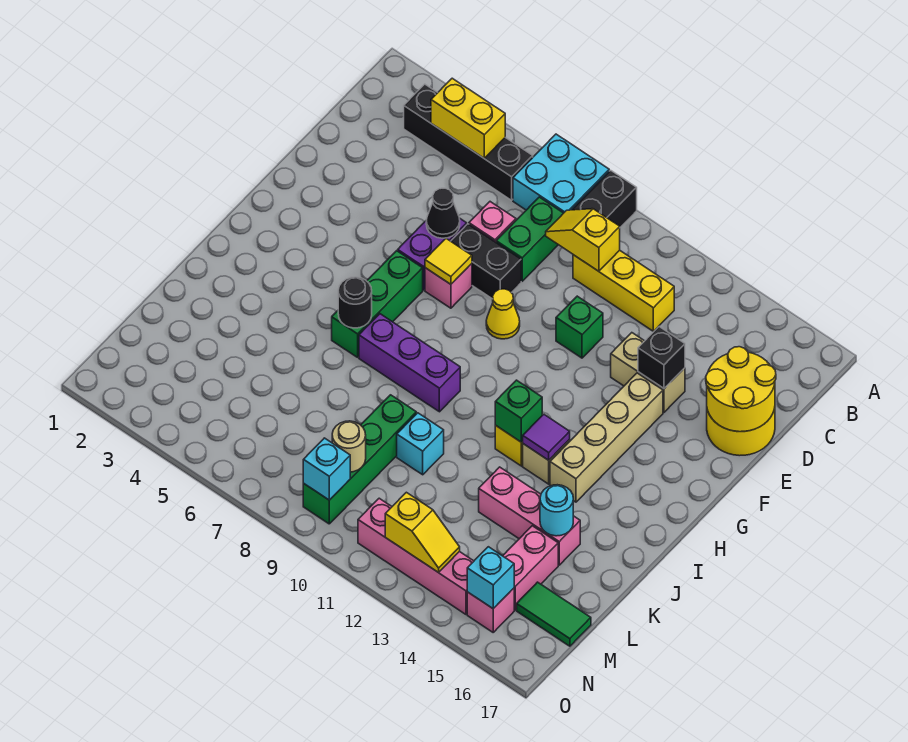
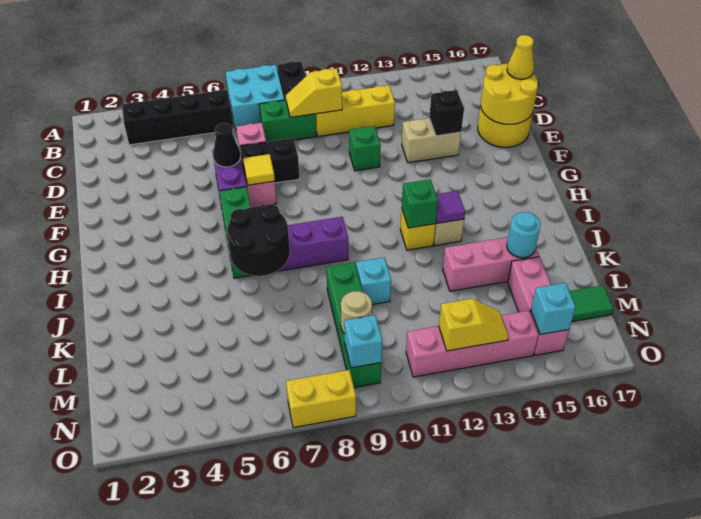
yellow brick B4:B5 level 2 -> yellow brick O7:O8 level 1
green brick C8:D8 level 1 -> green brick C8:C9 level 1
yellow cone F9 level 1 -> yellow cone D17 level 3
tan brick F14:I14 level 1 -> none
black round brick I6 level 2 -> black round brick I6:J7 level 2

